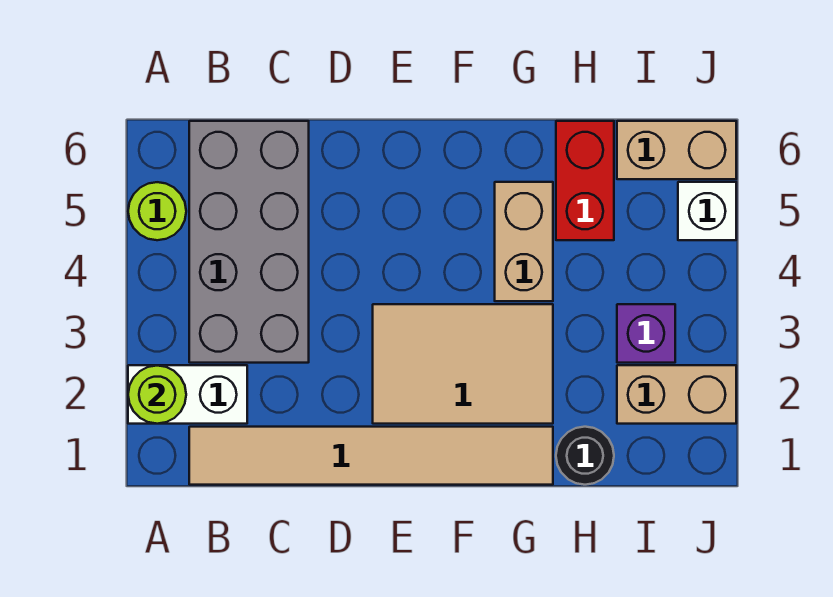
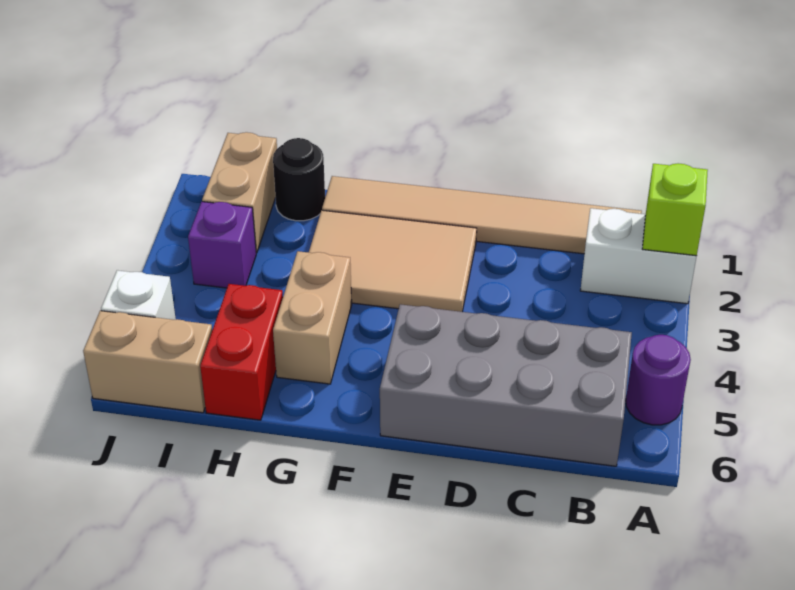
lime round brick A2 level 2 -> lime brick A2 level 2
lime round brick A5 level 1 -> purple round brick A5 level 1
grey brick B3:C6 level 1 -> grey brick B5:E6 level 1
tan brick I2:J2 level 1 -> tan brick I1:I2 level 1

